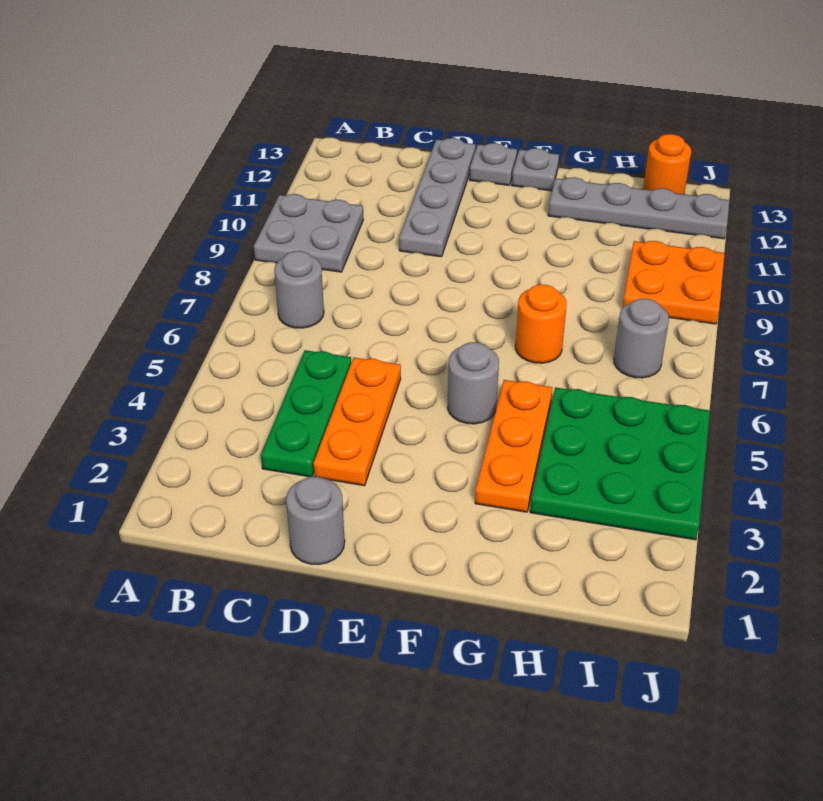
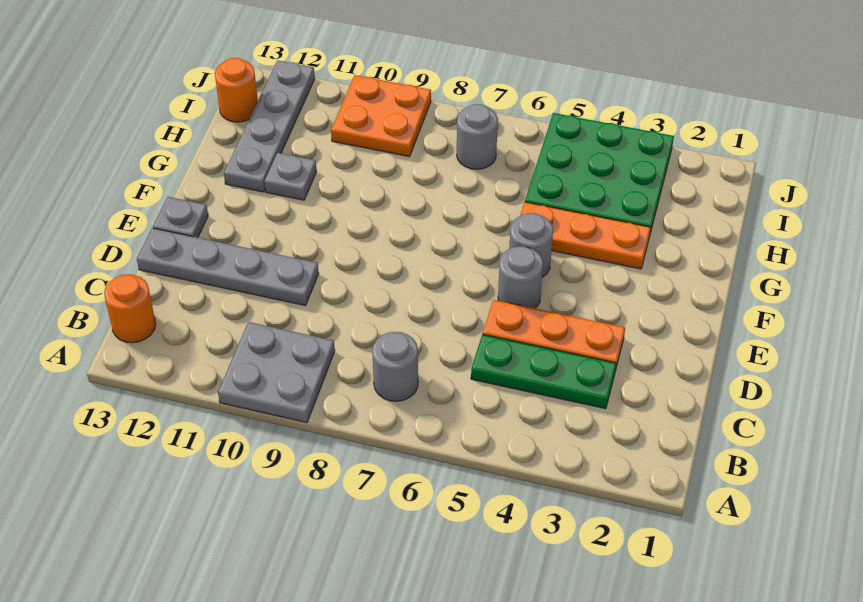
grey round brick D1 level 1 -> grey round brick E5 level 1
grey plate F13 level 1 -> grey plate G11 level 1
orange round brick G7 level 1 -> orange round brick B13 level 1

